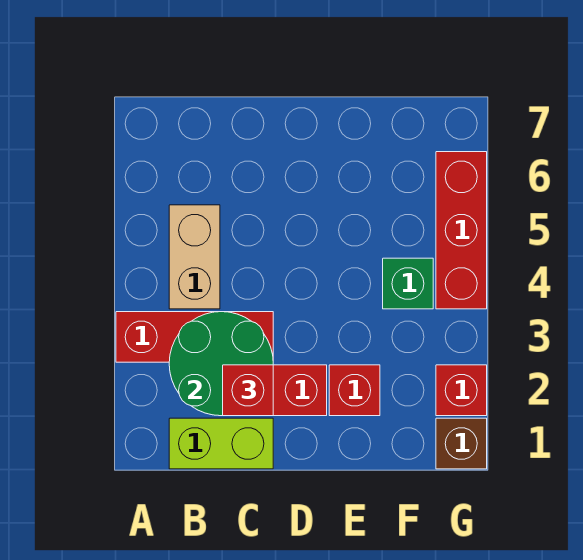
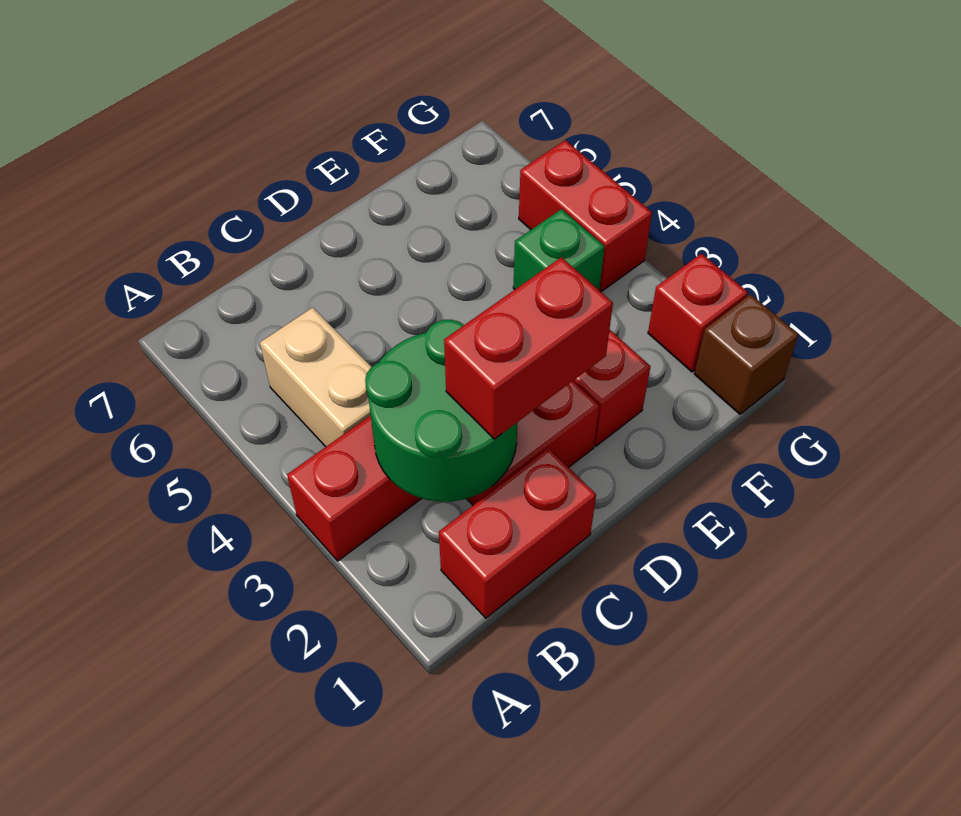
lime brick B1:C1 level 1 -> red brick B1:C1 level 1
red brick C2 level 3 -> red brick C2:D2 level 3
red brick G4:G6 level 1 -> red brick G4:G5 level 1

